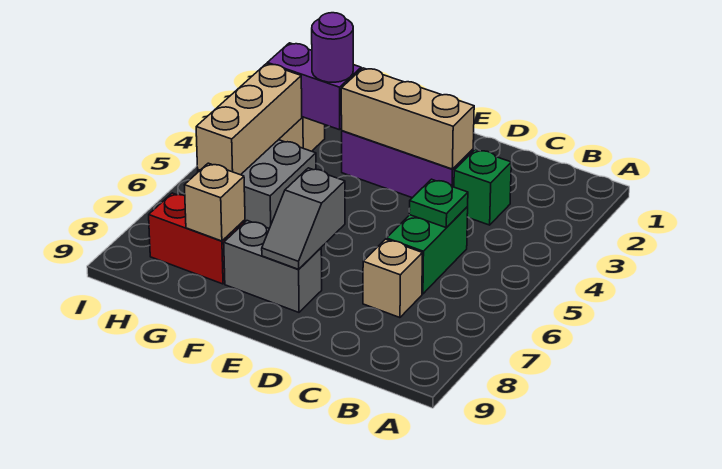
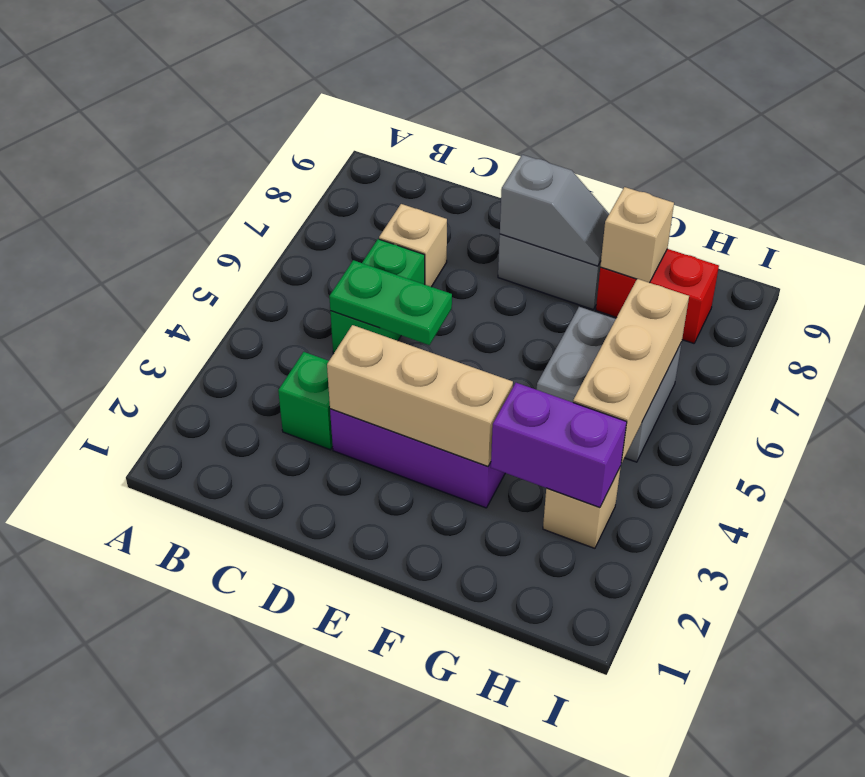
green plate C5 level 2 -> green plate C5:D5 level 2
grey slope E7:E8 level 2 top 7 -> grey slope E8:F8 level 2 top E
purple round brick G3 level 3 -> none

